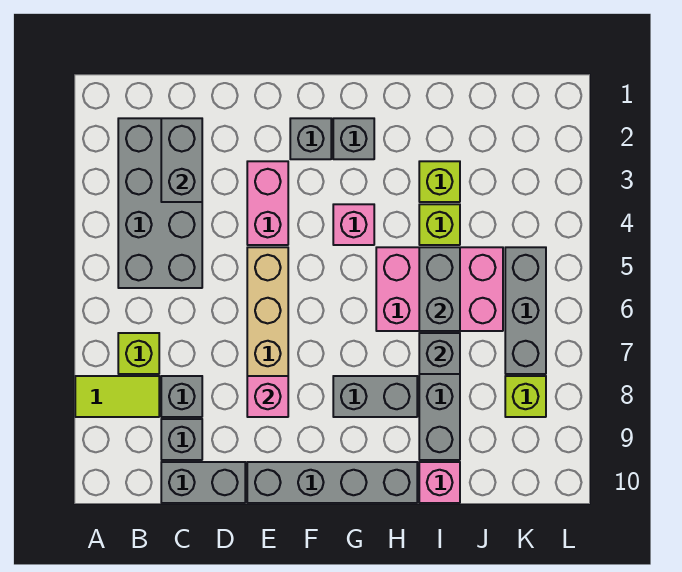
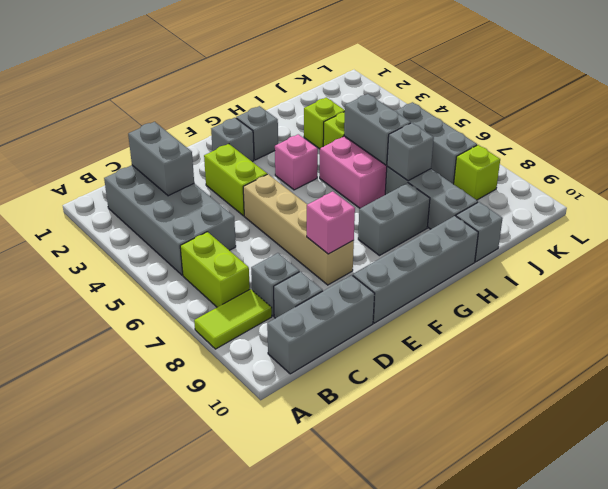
lime brick B7 level 1 -> lime brick B6:B7 level 1
grey brick C10:D10 level 1 -> grey brick B10:D10 level 1
pink brick E3:E4 level 1 -> lime brick E3:E4 level 1
pink brick I10 level 1 -> grey brick I10 level 1

